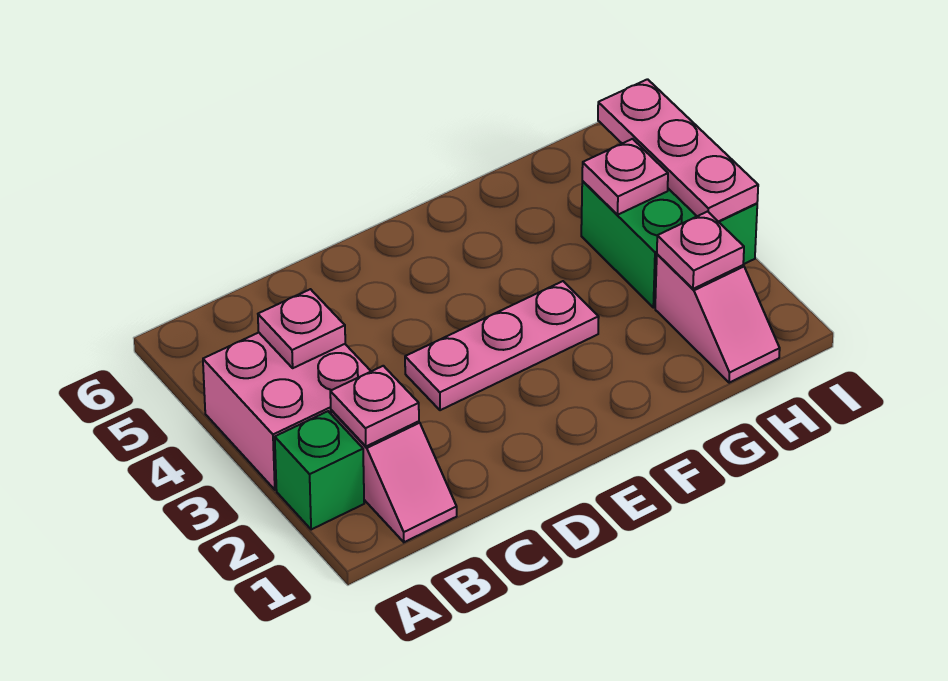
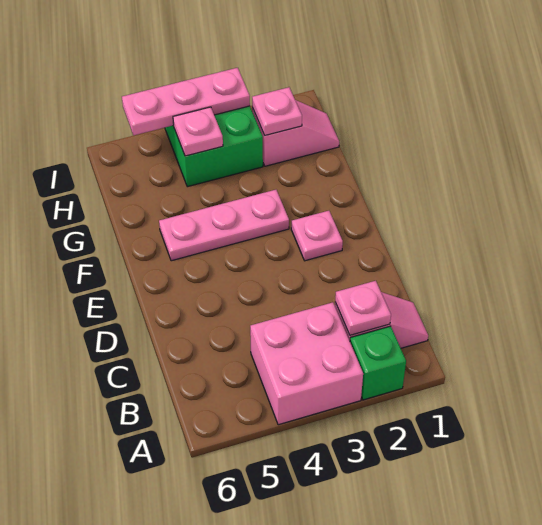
pink plate B4 level 2 -> pink plate E2 level 1
pink plate D3:F3 level 1 -> pink plate F3:F5 level 1

